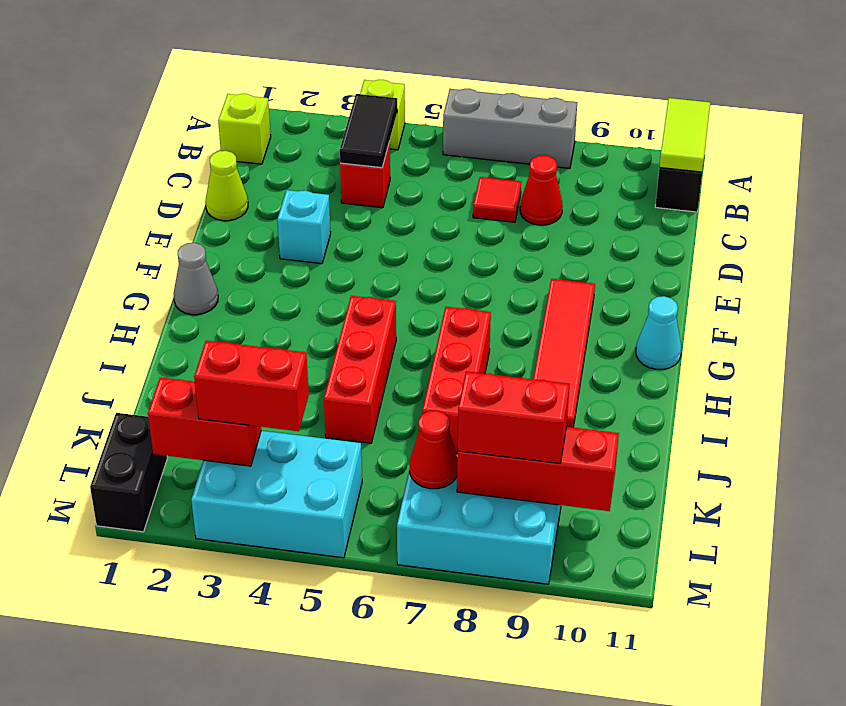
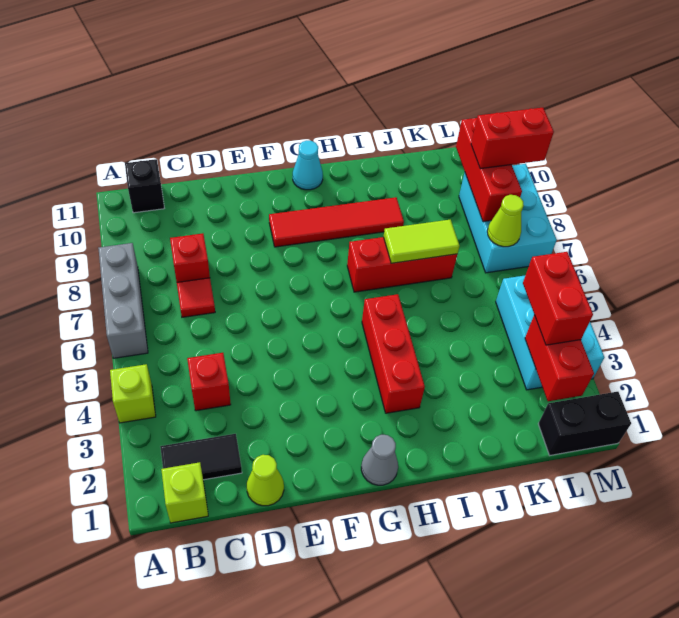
lime tile A11:B11 level 2 -> lime tile I7:J7 level 2
black tile B4:C4 level 2 -> black tile B2:C2 level 1
red cone C8 level 1 -> red brick C8 level 1
cyan brick E3 level 1 -> none
red brick H5:J5 level 1 -> red brick H3:H5 level 1
red cone L7 level 2 -> lime cone L7 level 2
red brick L8:L9 level 3 -> red brick L9:M9 level 3

